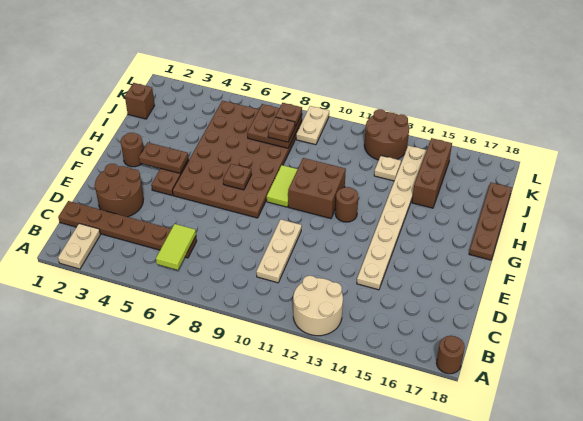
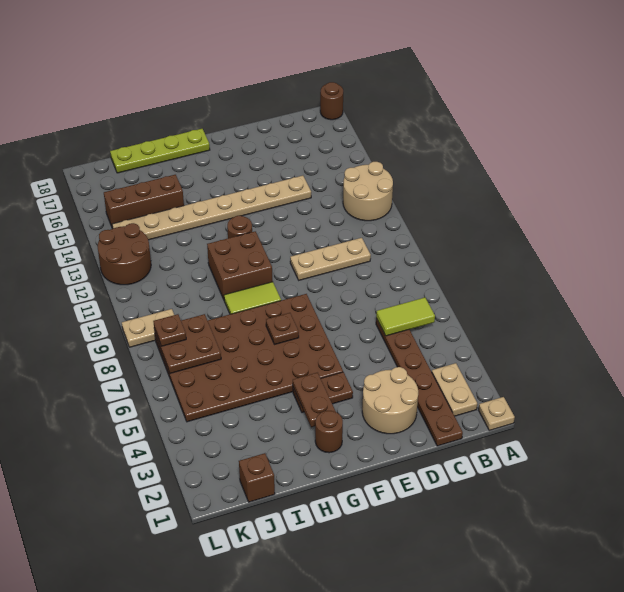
tan plate A2:B2 level 1 -> tan plate B2:B3 level 1
brown round brick D2:E3 level 1 -> tan round brick D2:E3 level 1
brown plate G18:J18 level 1 -> lime plate G18:J18 level 1
brown plate J8 level 3 -> none
tan plate J13 level 1 -> tan plate A1 level 1

